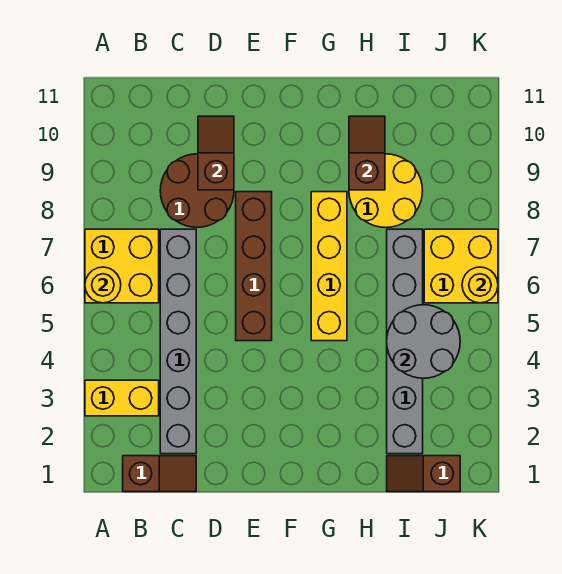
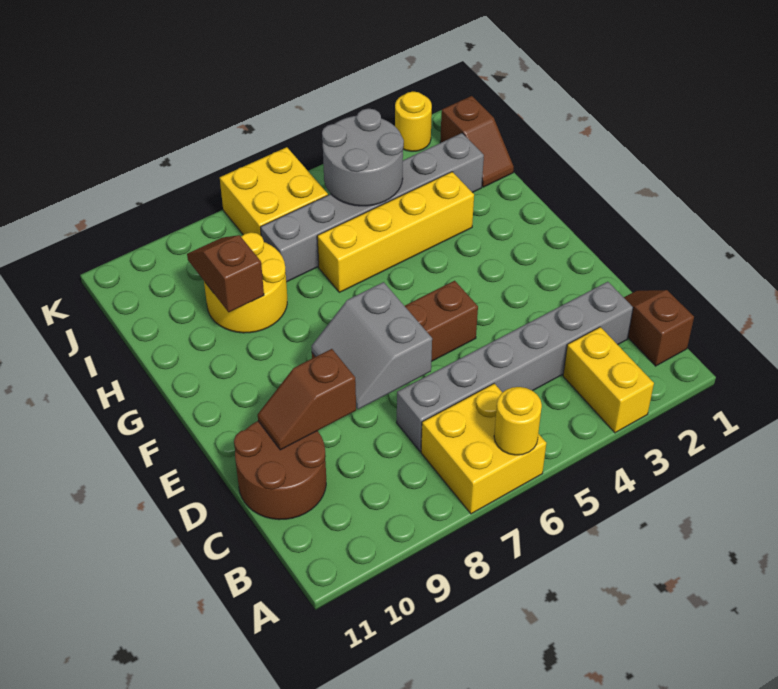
brown round brick C8:D9 level 1 -> brown round brick C10:D11 level 1
none -> grey slope D7:E8 level 2 top 7
yellow brick G5:G8 level 1 -> yellow brick H3:H6 level 1
brown slope H9:H10 level 2 top 9 -> brown slope H9:I9 level 2 top H
yellow round brick K6 level 2 -> yellow round brick K2 level 1

